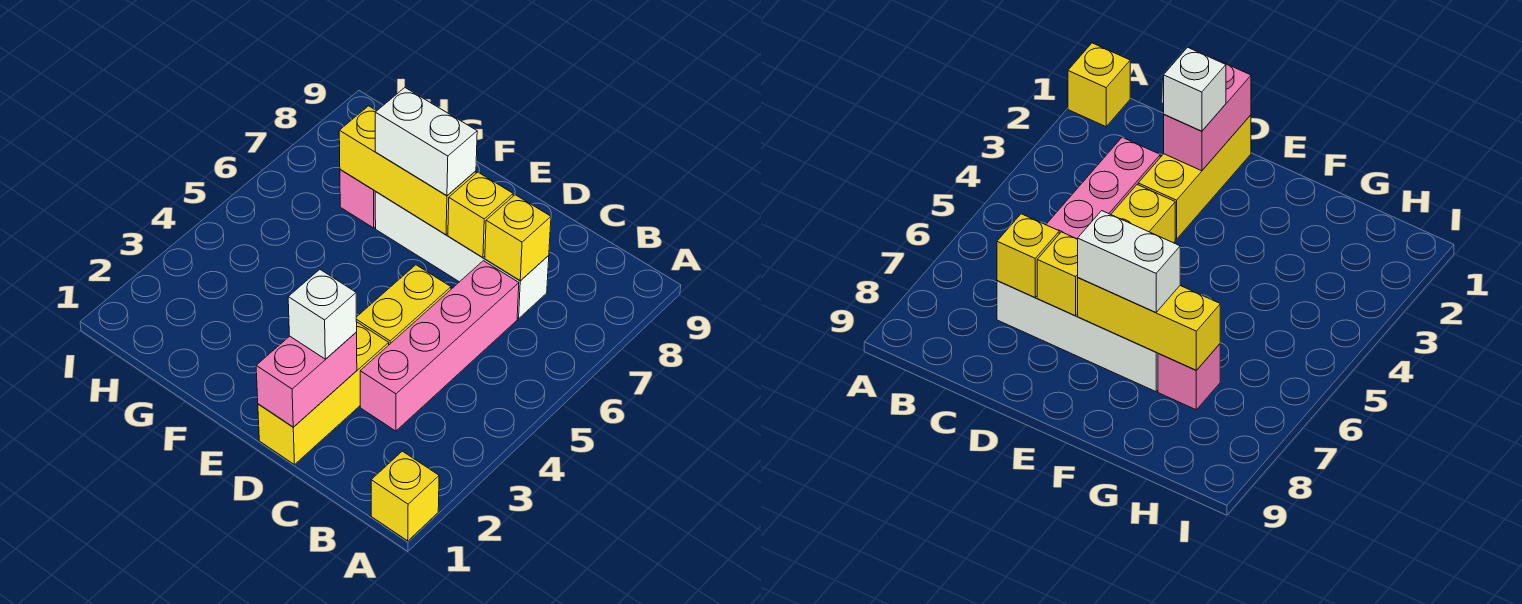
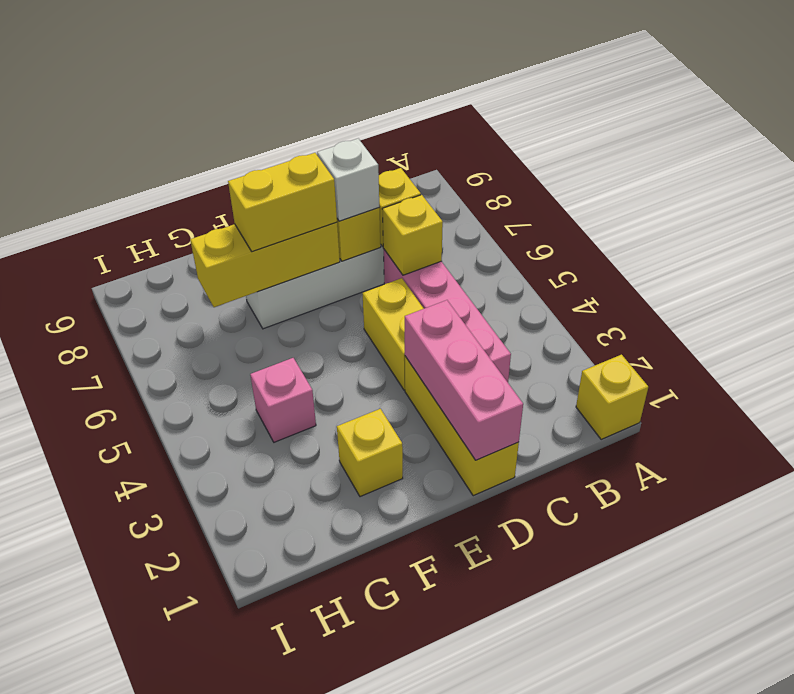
none -> yellow brick C6 level 2
pink brick D1:D2 level 2 -> pink brick D1:D3 level 2
white brick D2 level 3 -> white brick D7 level 3
white brick E7:F7 level 3 -> yellow brick E7:F7 level 3
none -> yellow brick F2 level 1
pink brick G7 level 1 -> pink brick G4 level 1

